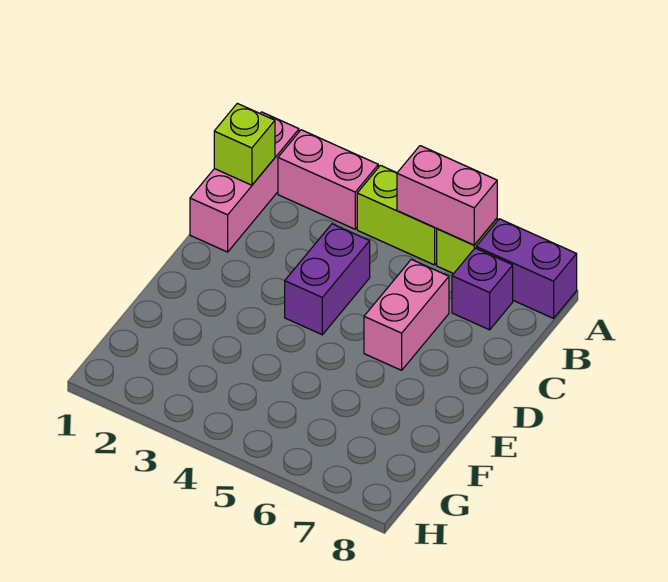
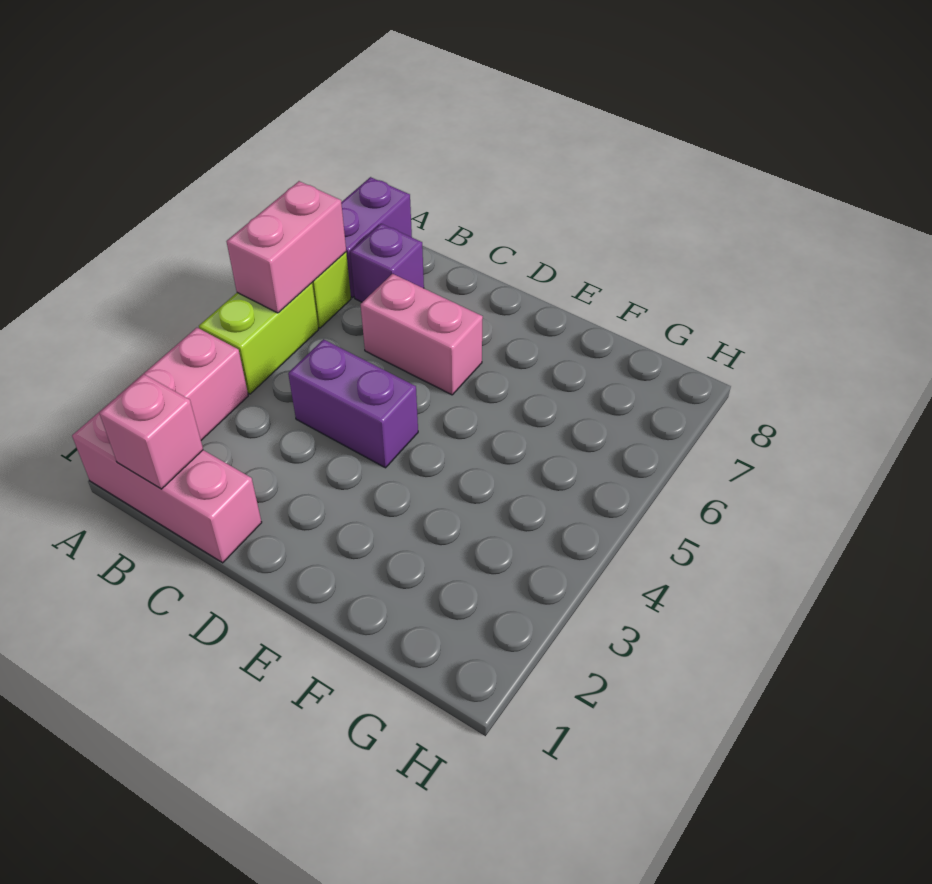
lime brick B1 level 2 -> pink brick B1 level 2

